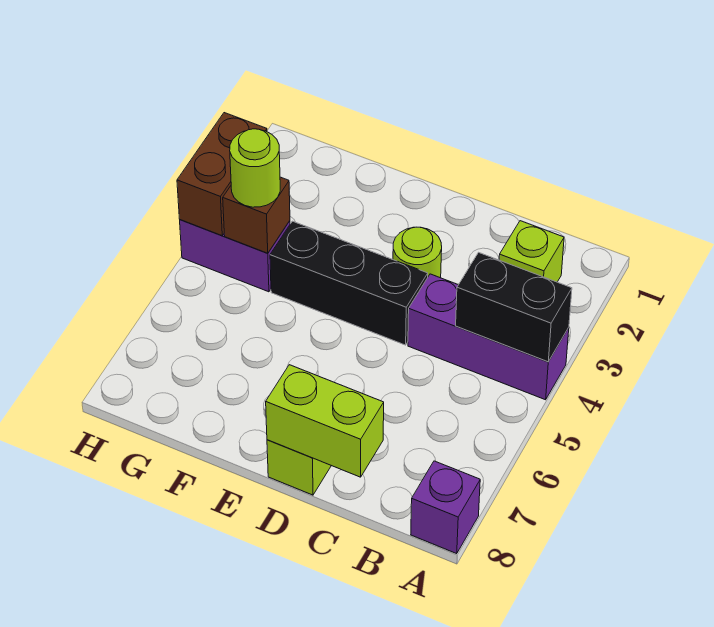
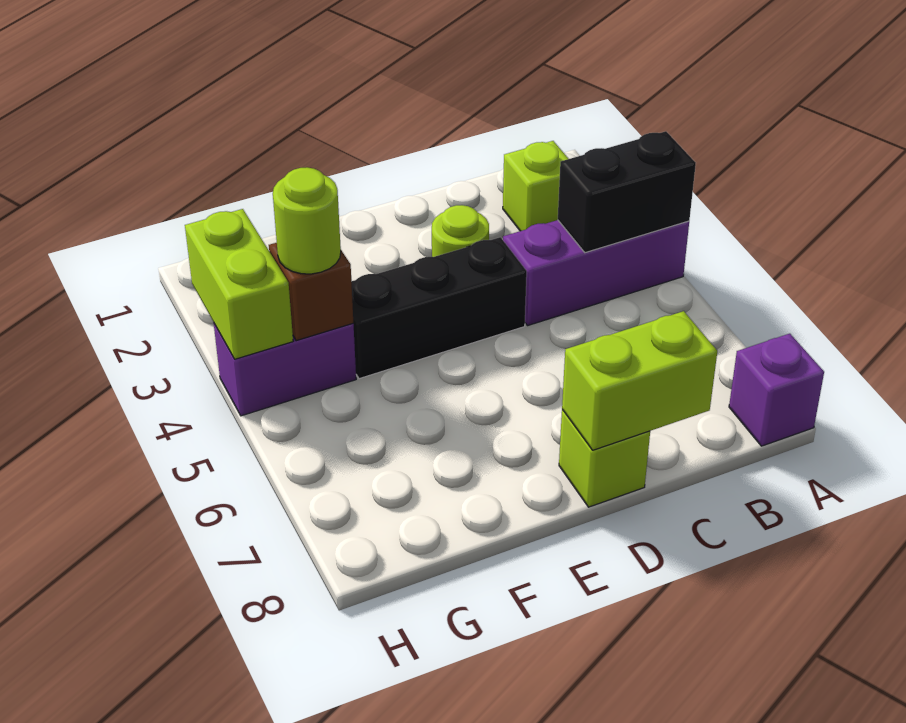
brown brick H3:H4 level 2 -> lime brick H3:H4 level 2

